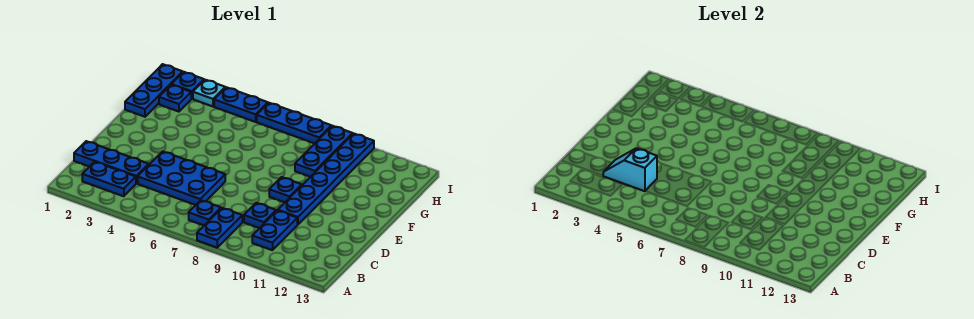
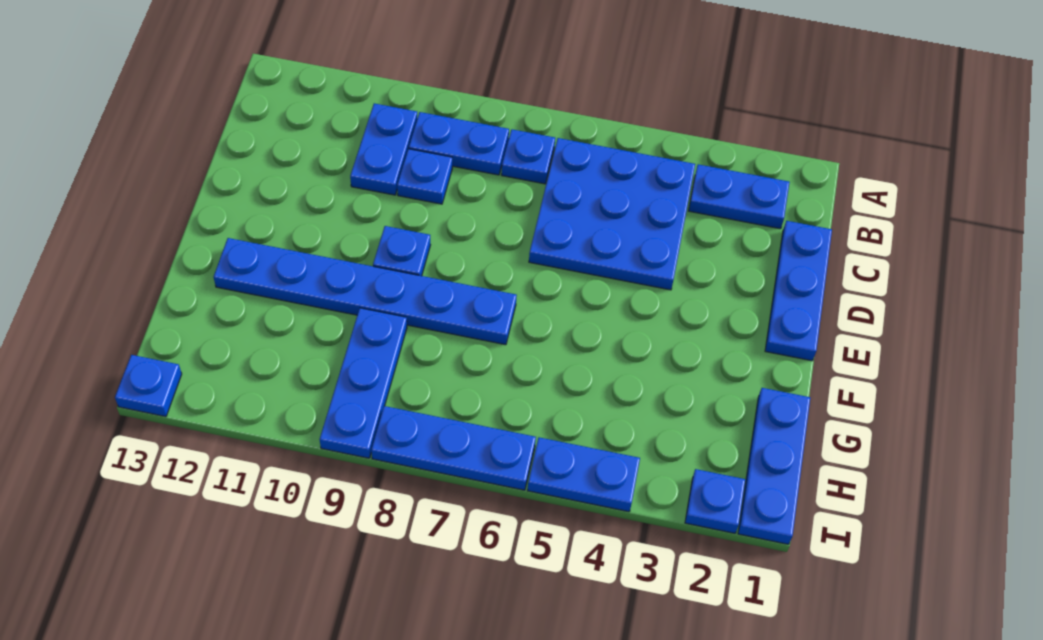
blue plate A8:B8 level 1 -> blue plate B8:B9 level 1
blue plate C1:C3 level 1 -> blue plate C1:E1 level 1
cyan slope C3:C4 level 2 top 4 -> none
blue plate C4:D6 level 1 -> blue plate B4:D6 level 1
blue plate D10:I10 level 1 -> blue plate F7:F12 level 1
blue plate H2 level 1 -> blue plate I13 level 1
cyan plate I3 level 1 -> none

